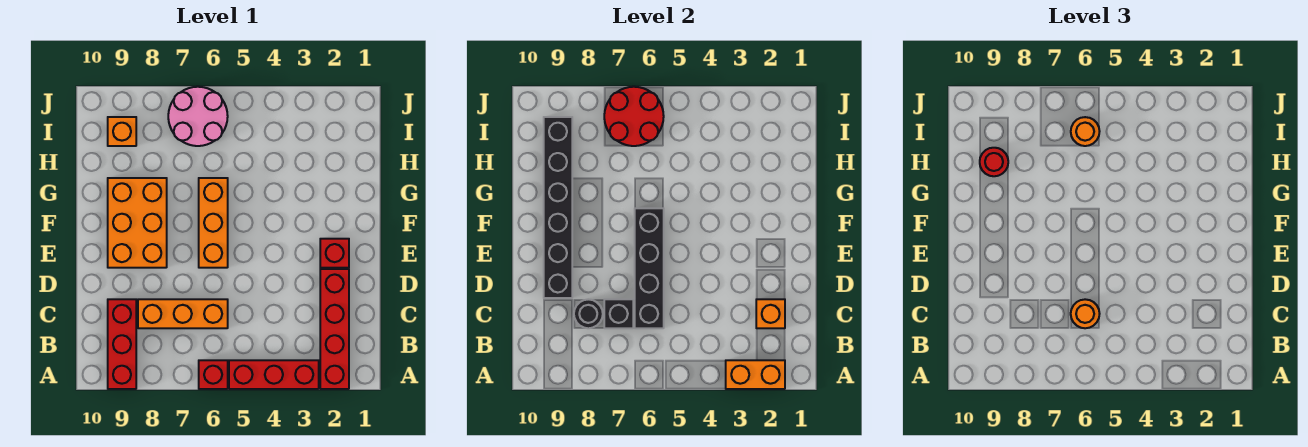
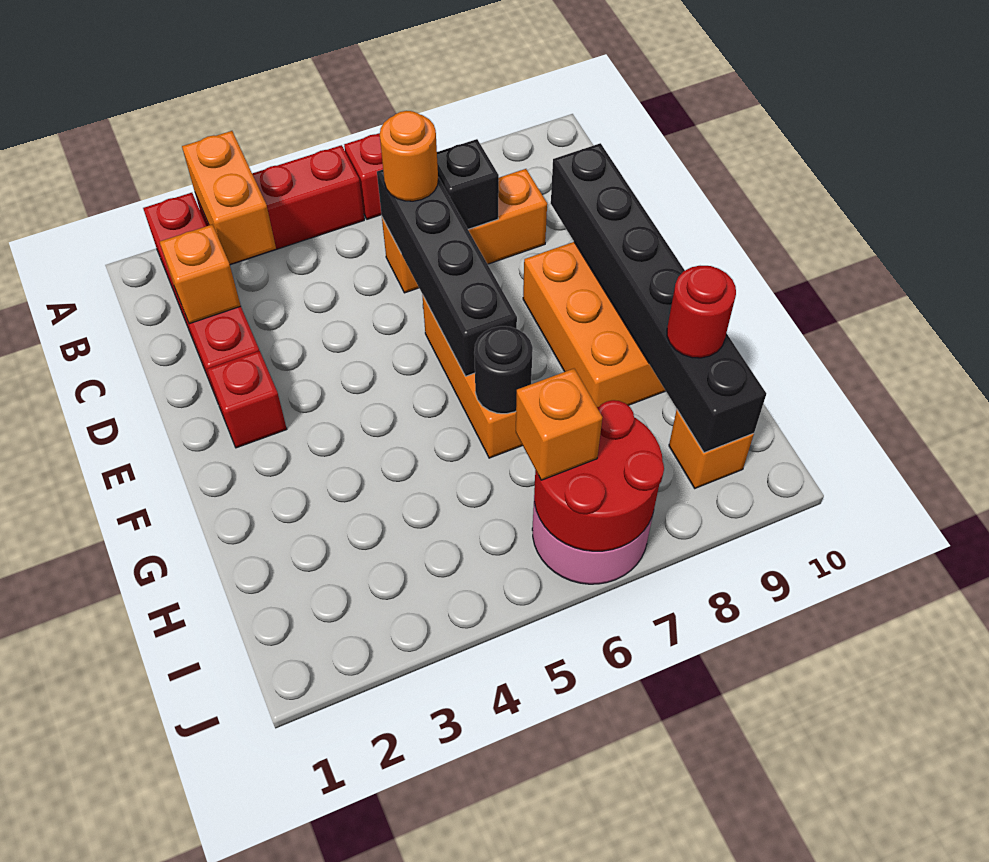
orange brick A2:A3 level 2 -> orange brick A3:B3 level 2
red brick A9:C9 level 1 -> none
black round brick C8 level 2 -> black round brick G6 level 2
orange round brick I6 level 3 -> orange brick I6 level 3

